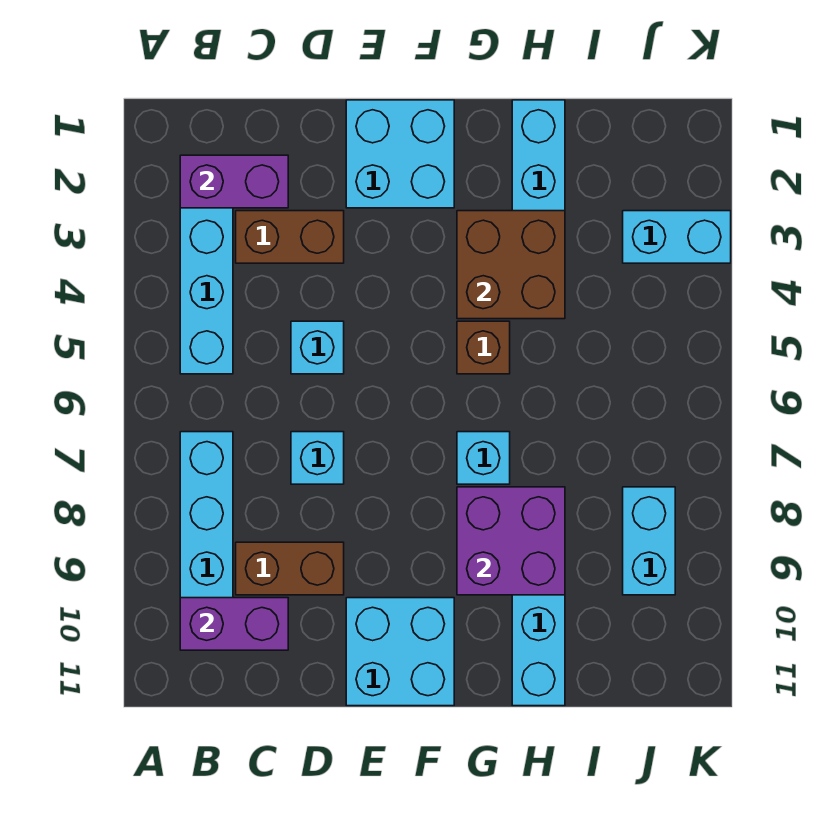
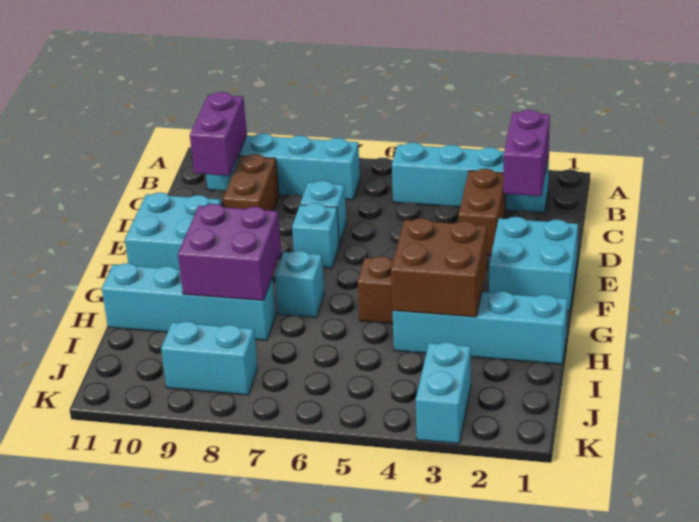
cyan brick D5 level 1 -> cyan brick E7 level 1

